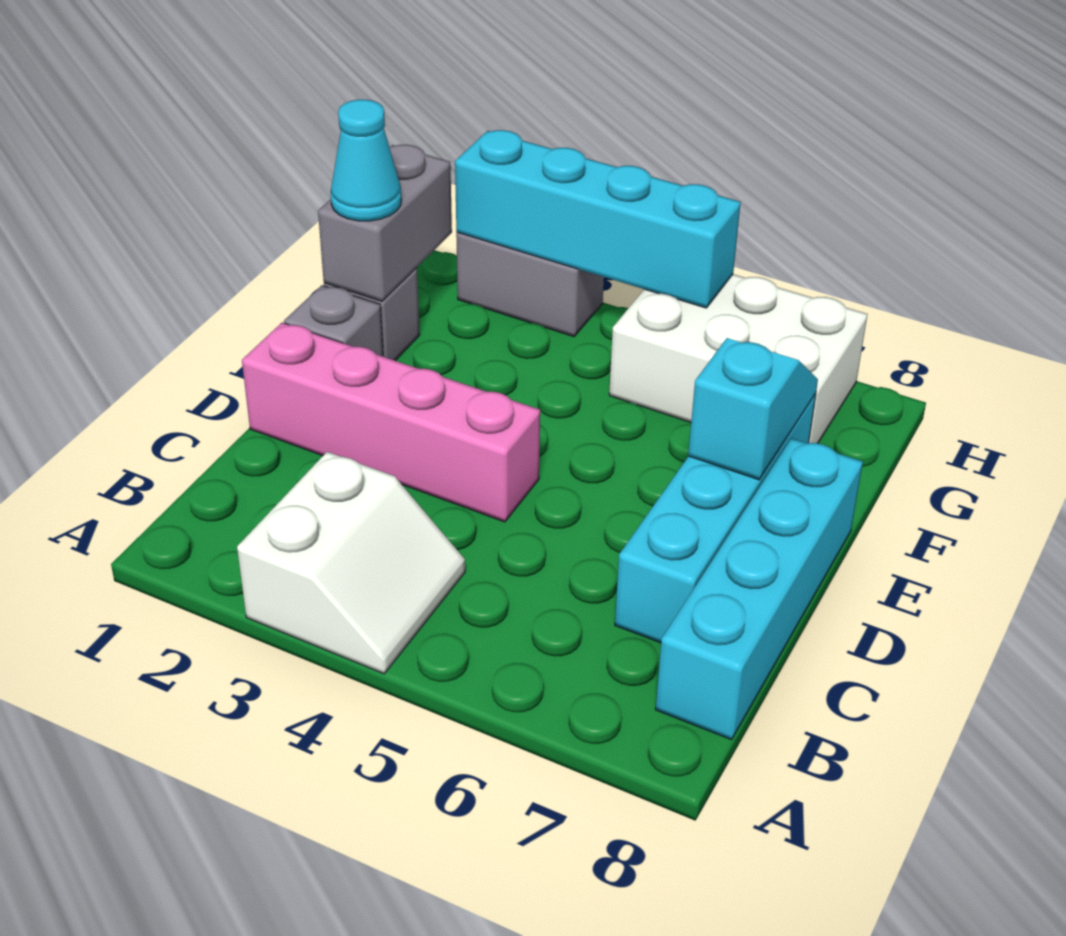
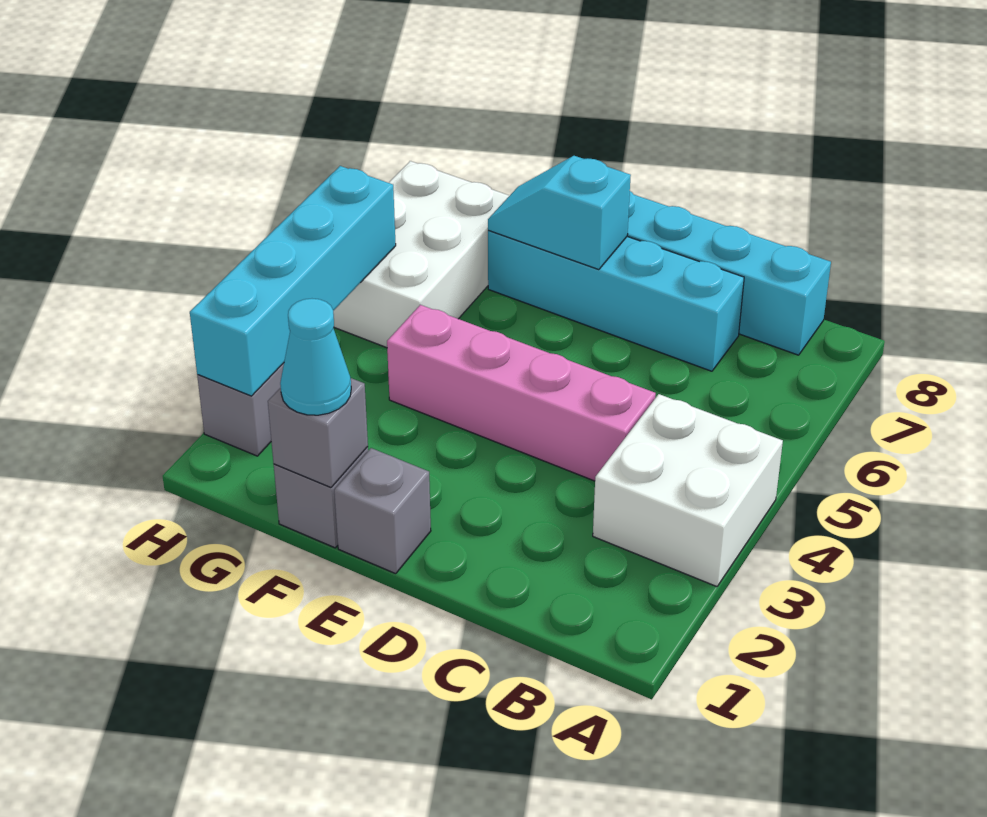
white slope A3:B4 level 1 top 3 -> white brick A3:B4 level 1
pink brick D1:D4 level 1 -> pink brick C4:F4 level 1
grey brick F1:G1 level 2 -> grey brick F1 level 2

